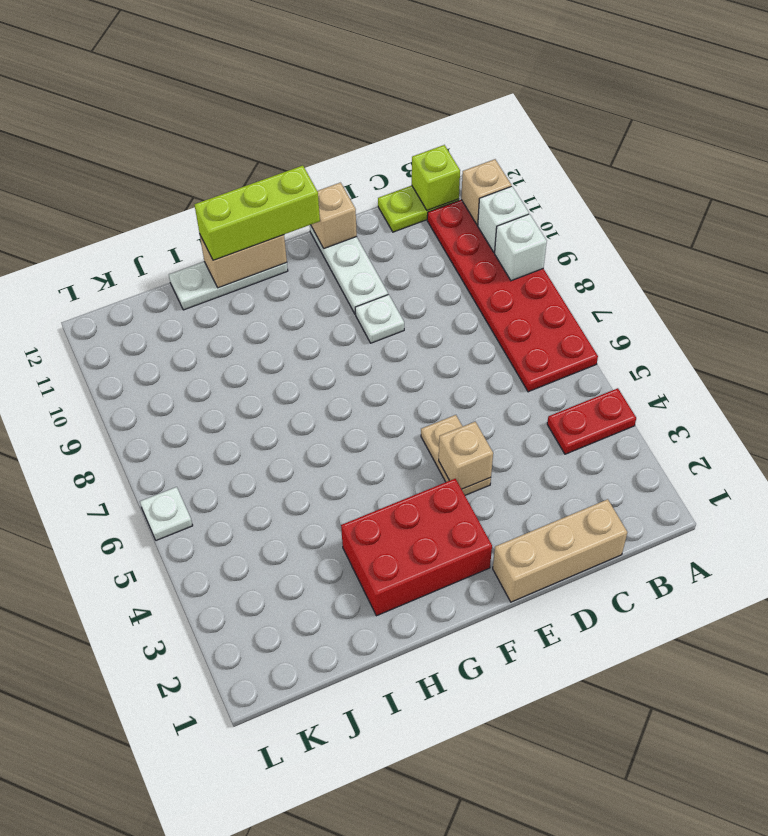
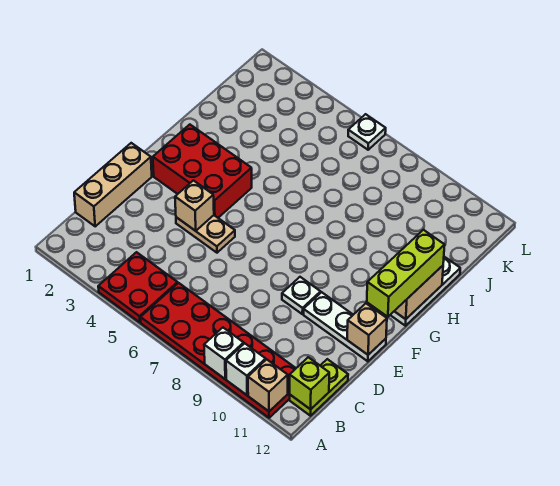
red plate A4:B4 level 1 -> red plate A4:B5 level 1
red brick F2:H3 level 1 -> red brick F2:G4 level 1

